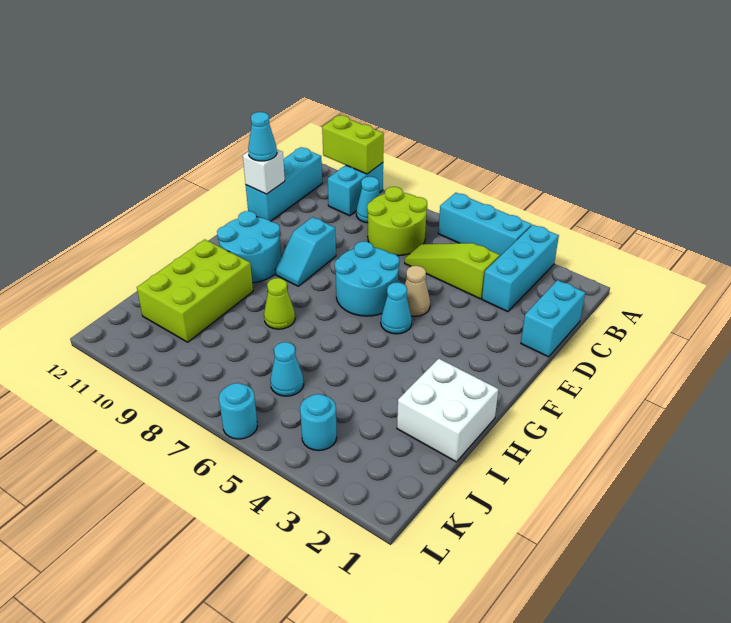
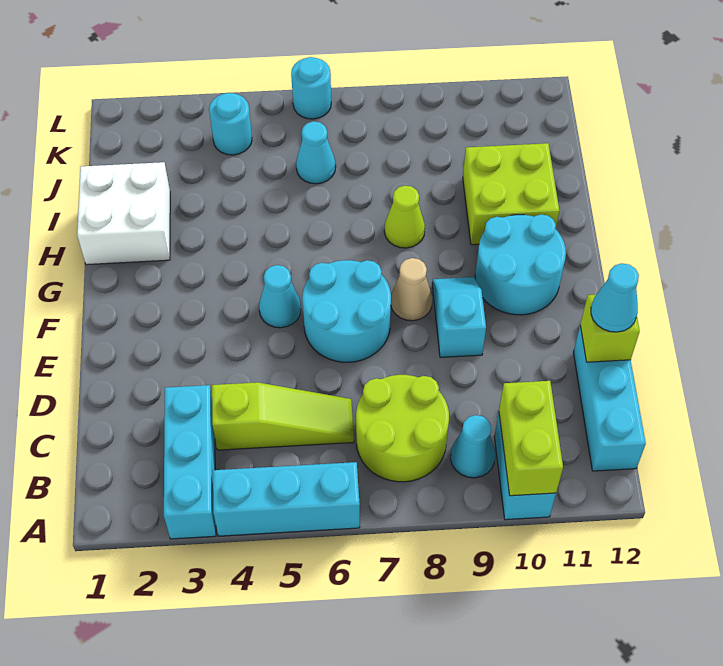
lime brick A10:A11 level 2 -> lime brick A10:B10 level 2
cyan brick C1:D1 level 1 -> none
white brick D12 level 2 -> lime brick D12 level 2
tan cone E5 level 1 -> tan cone F8 level 1
lime brick H10:J11 level 1 -> lime brick H10:I11 level 1

